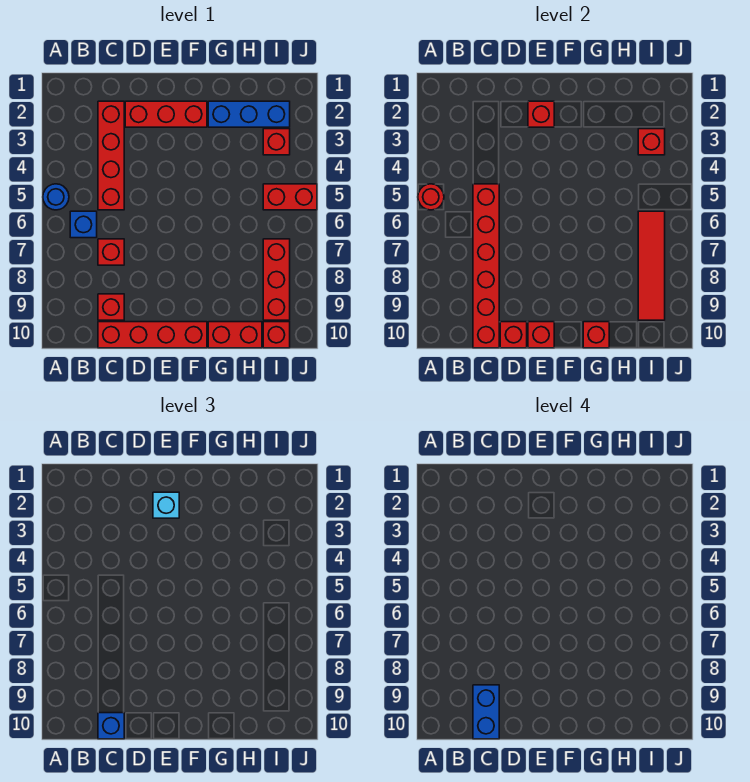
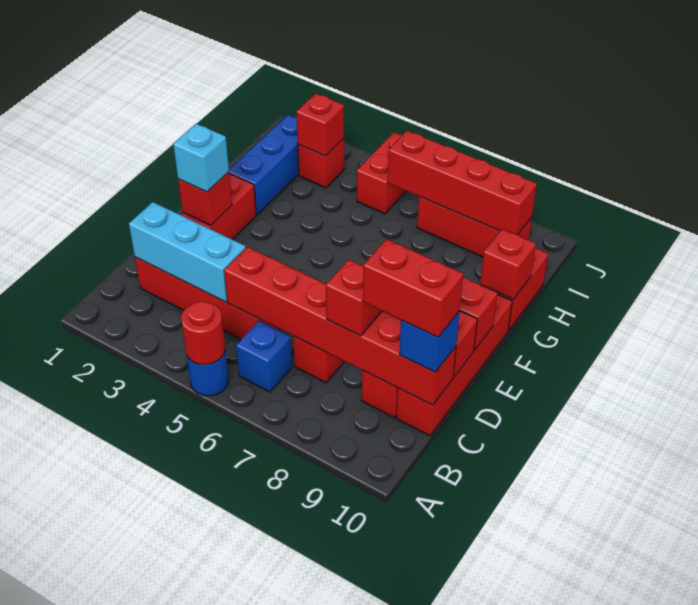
none -> cyan brick C2:C4 level 2
blue brick C9:C10 level 4 -> red brick C9:C10 level 4
red tile I6:I9 level 2 -> red brick I6:I9 level 2
red brick I10 level 1 -> red brick C8 level 3

